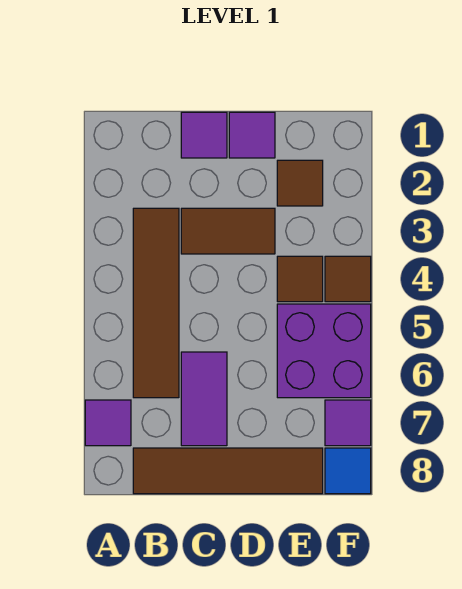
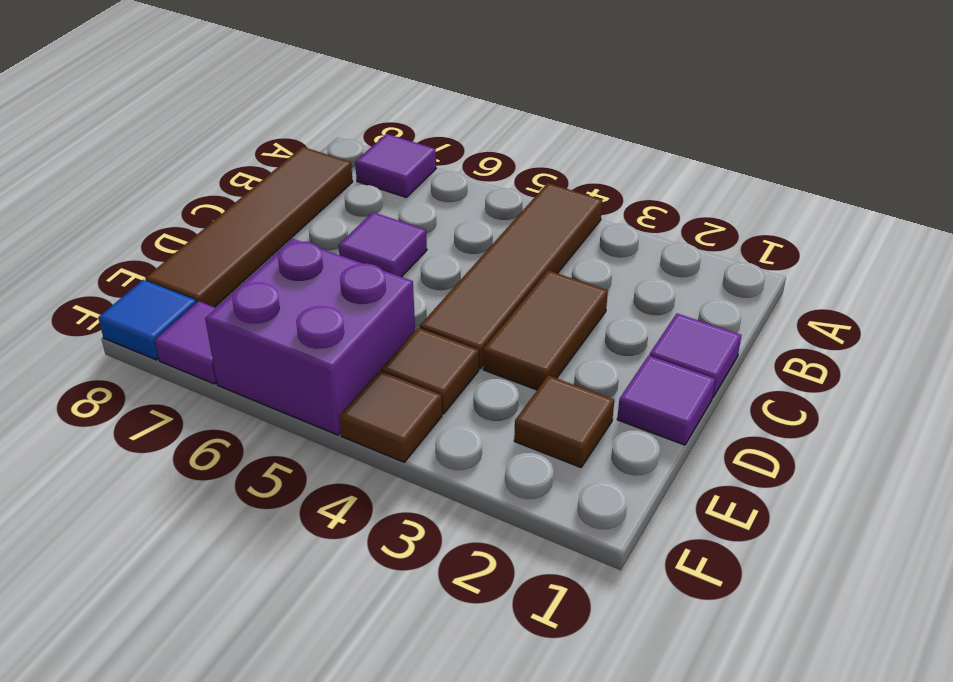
brown tile B3:B6 level 1 -> brown tile A4:D4 level 1
purple tile C6:C7 level 1 -> purple tile C6 level 1

